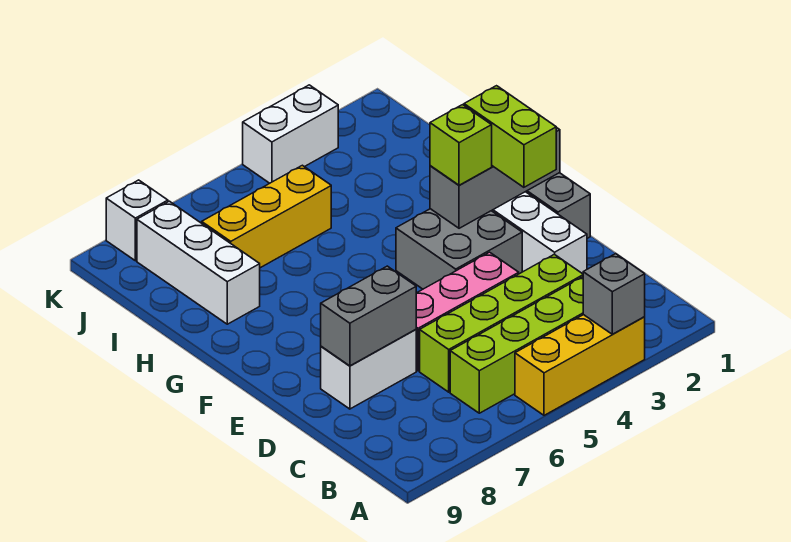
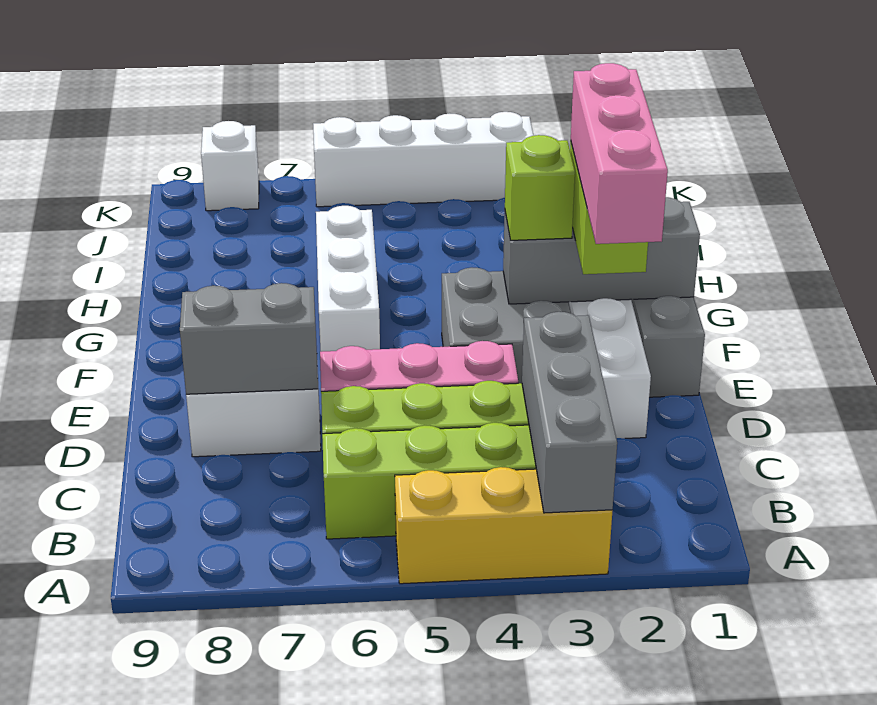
grey brick A3 level 2 -> grey brick A3:C3 level 2
none -> pink brick D2:F2 level 4
white brick H8:J8 level 1 -> white brick F6:H6 level 1
yellow brick I5:I7 level 1 -> none
white brick K3:K4 level 1 -> white brick K3:K6 level 1

